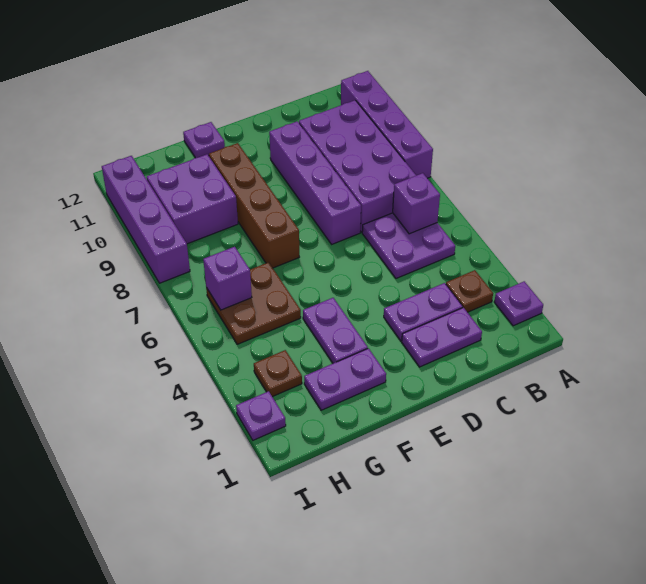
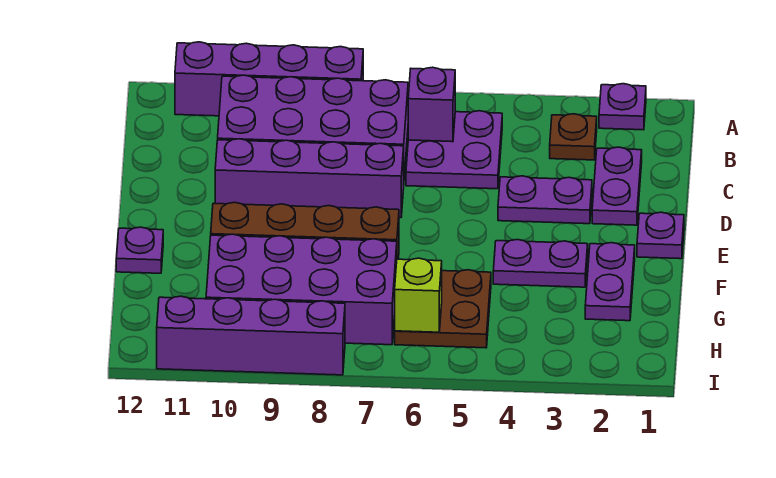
purple plate C3:D3 level 1 -> purple plate D3:D4 level 1
purple brick G9:H10 level 1 -> purple brick G7:H10 level 1
brown plate H3 level 1 -> none
purple brick H6 level 2 -> lime brick H6 level 2
purple plate I2 level 1 -> purple plate E1 level 1

